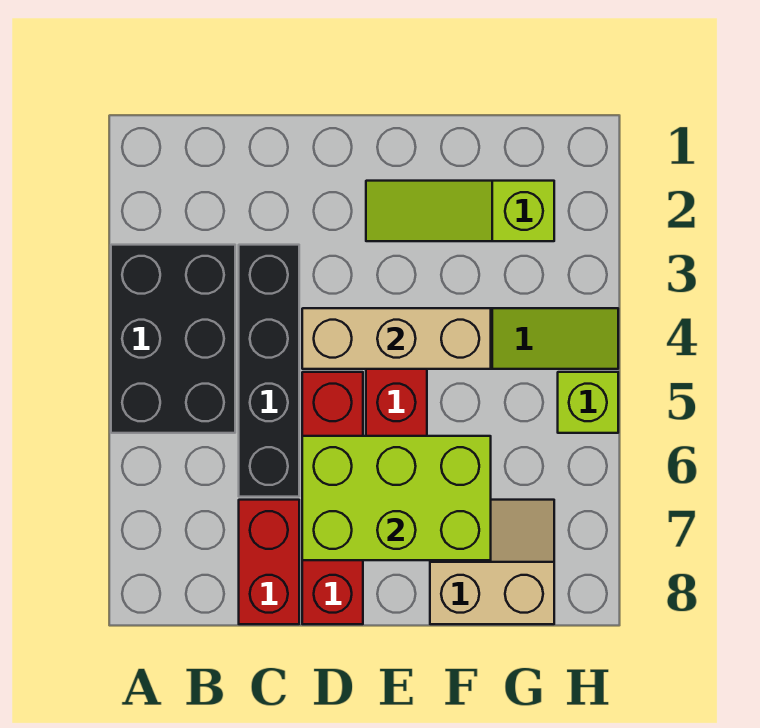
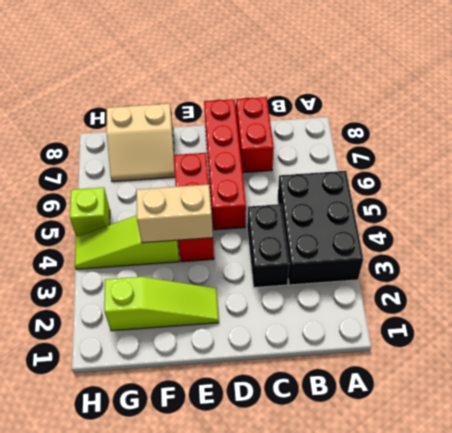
black brick C3:C6 level 1 -> black brick C3:C4 level 1
tan brick D4:F4 level 2 -> tan brick E4:F4 level 2
lime brick D6:F7 level 2 -> none

